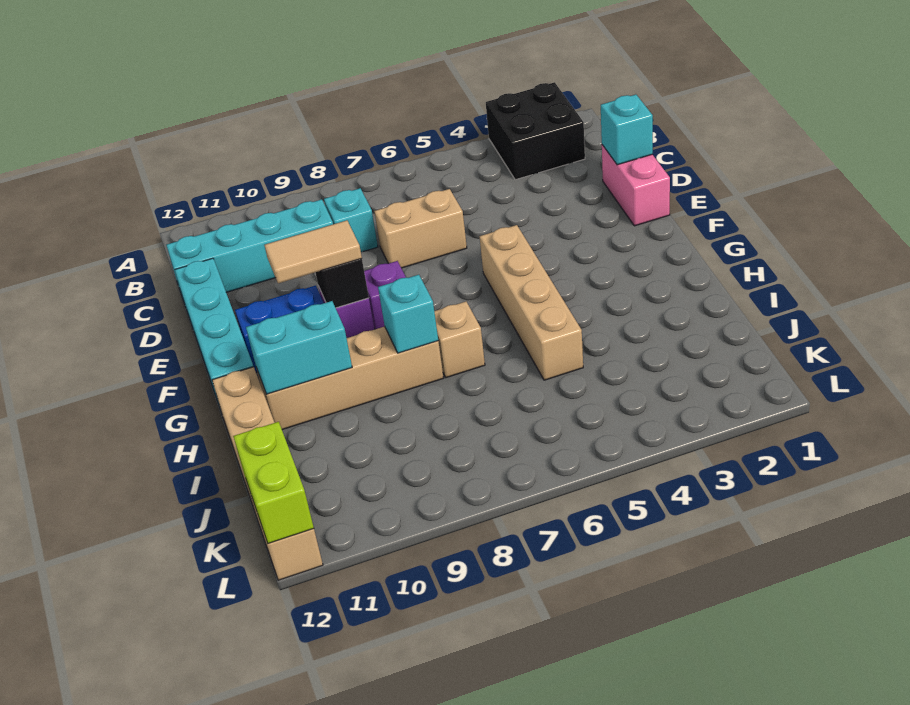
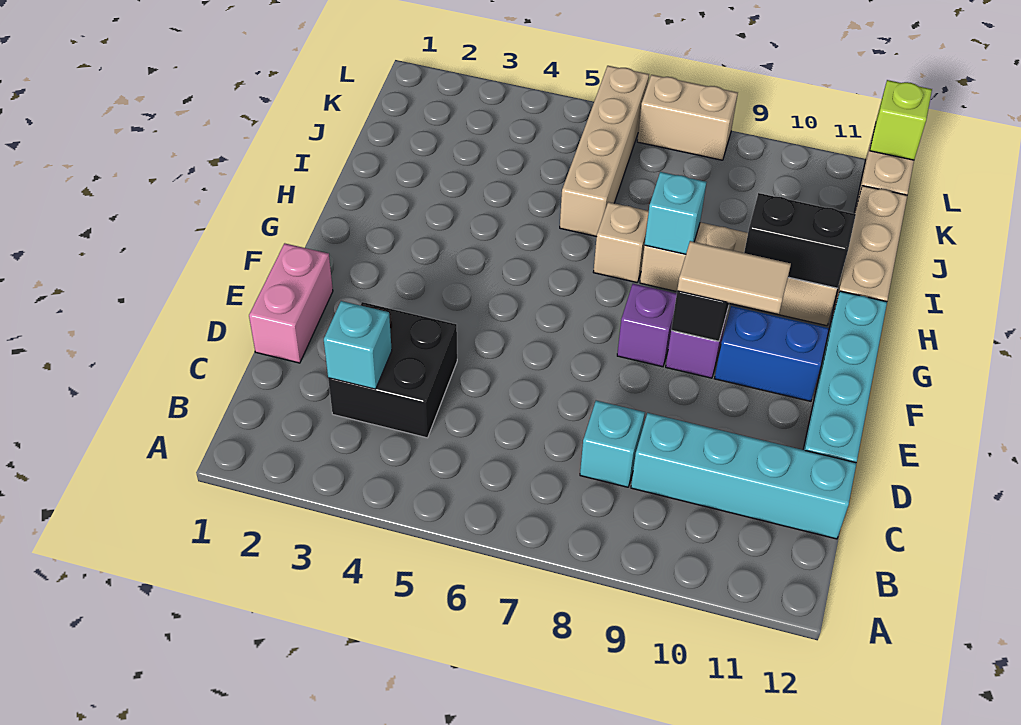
black brick A2:B3 level 1 -> black brick C3:D4 level 1
cyan brick D1 level 2 -> cyan brick C3 level 2
tan brick D6:D7 level 1 -> tan brick L7:L8 level 1
tan brick F5:I5 level 1 -> tan brick I6:L6 level 1
cyan brick H10:H11 level 2 -> black brick H10:H11 level 2
lime brick K12:L12 level 2 -> lime brick L12 level 2

